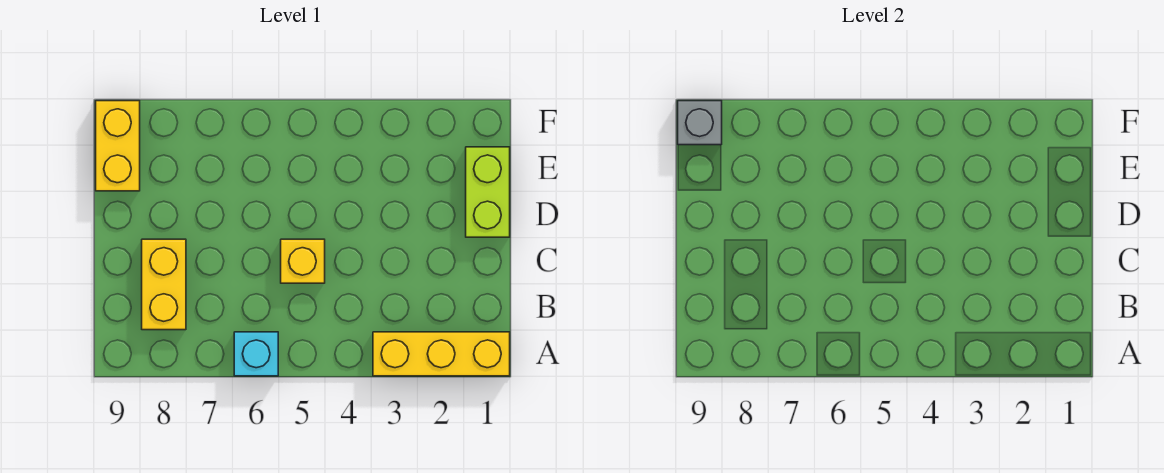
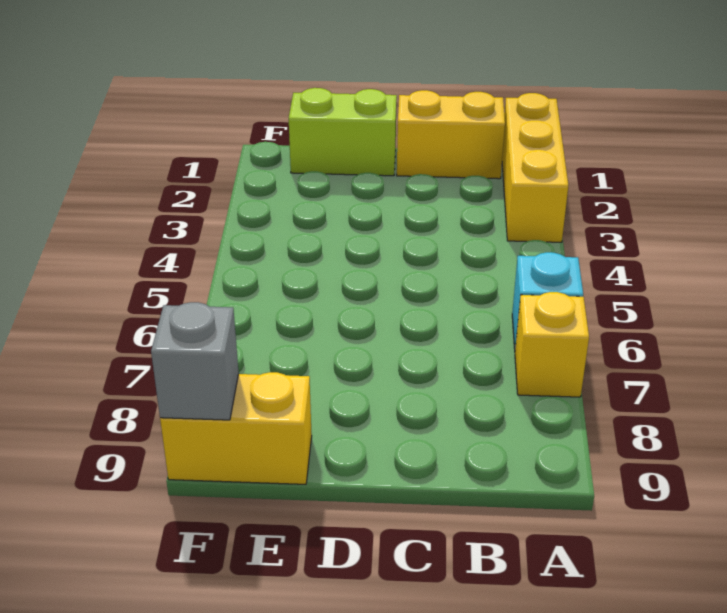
yellow brick B8:C8 level 1 -> yellow brick B1:C1 level 1
yellow brick C5 level 1 -> yellow brick A7 level 1

